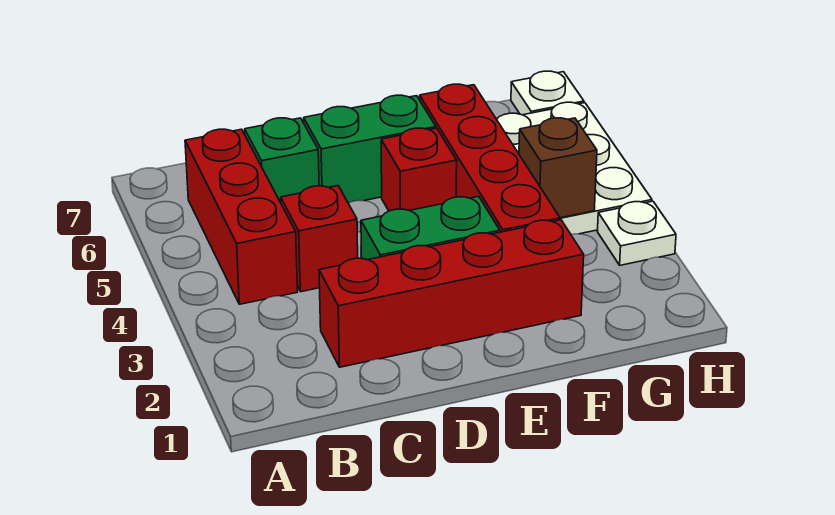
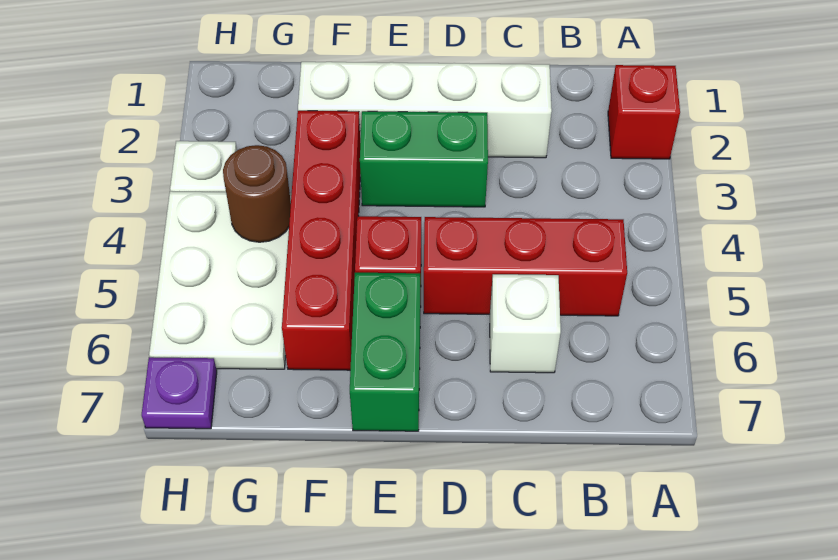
red brick B4:B6 level 1 -> red brick B5:D5 level 1
red brick C2:F2 level 1 -> white brick C2:F2 level 1
red brick C4 level 1 -> red brick A2 level 1
green brick C6 level 1 -> white brick C6 level 1
green brick D6:E6 level 1 -> green brick E6:E7 level 1
brown brick G4 level 2 -> brown round brick G4 level 2
white plate H7 level 1 -> purple plate H7 level 1

